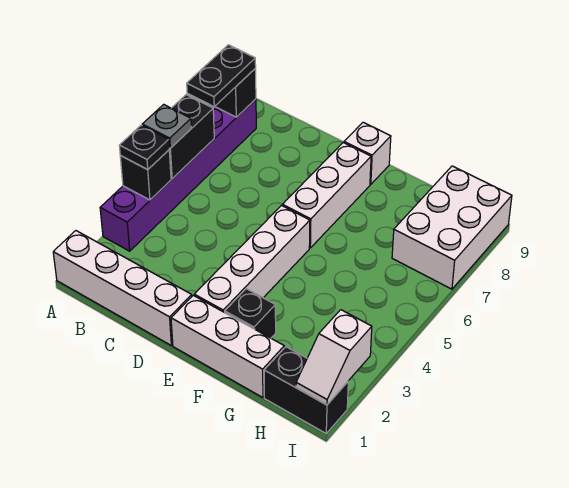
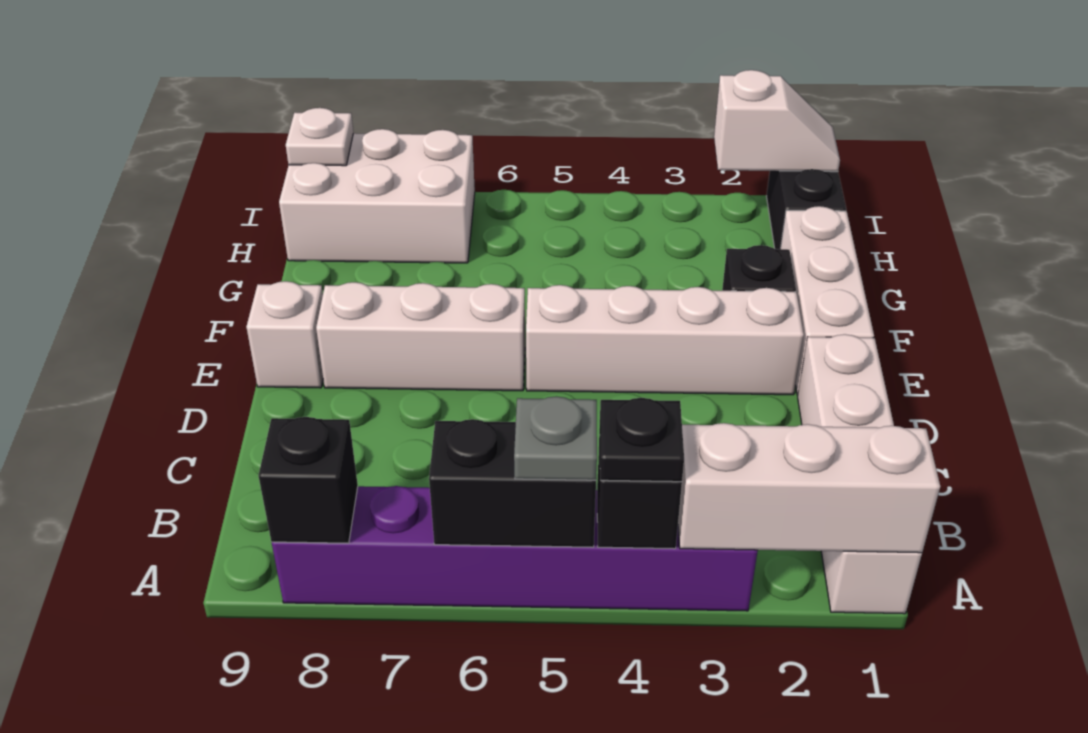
none -> white brick A1:A3 level 2
black plate A7:A8 level 3 -> none
none -> white plate I9 level 2

